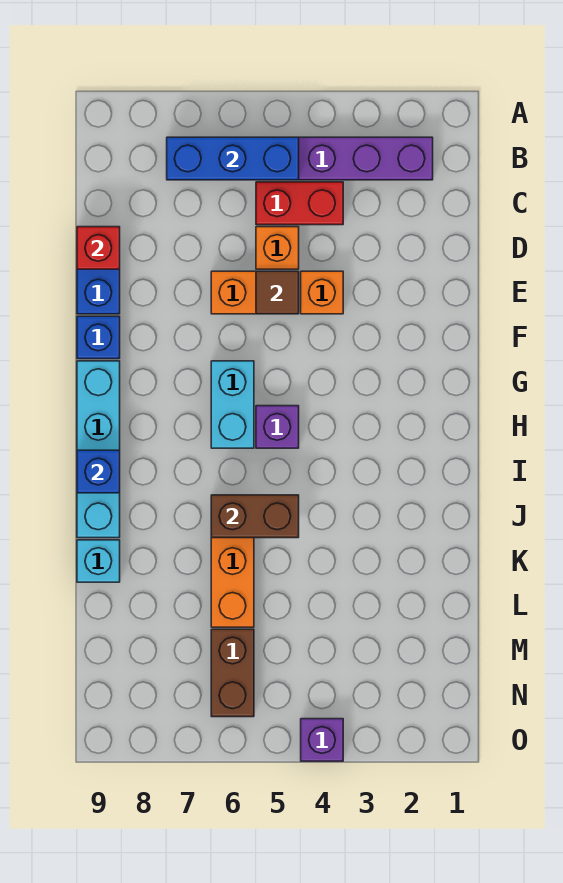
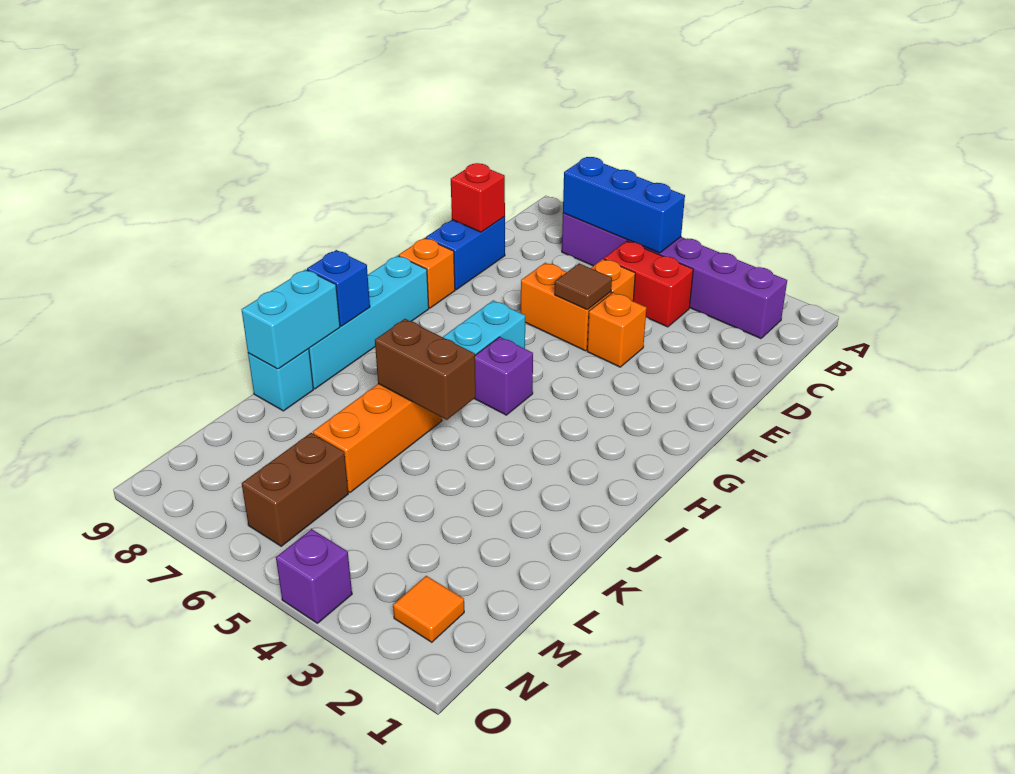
blue brick F9 level 1 -> orange brick F9 level 1
none -> cyan brick J9:K9 level 2
none -> orange tile N2 level 1

